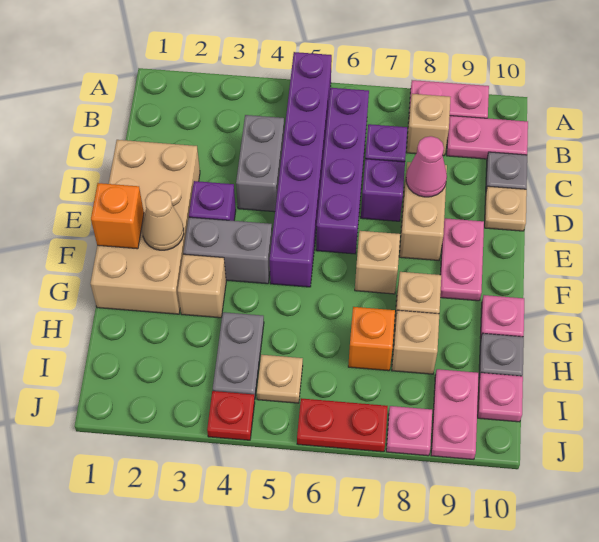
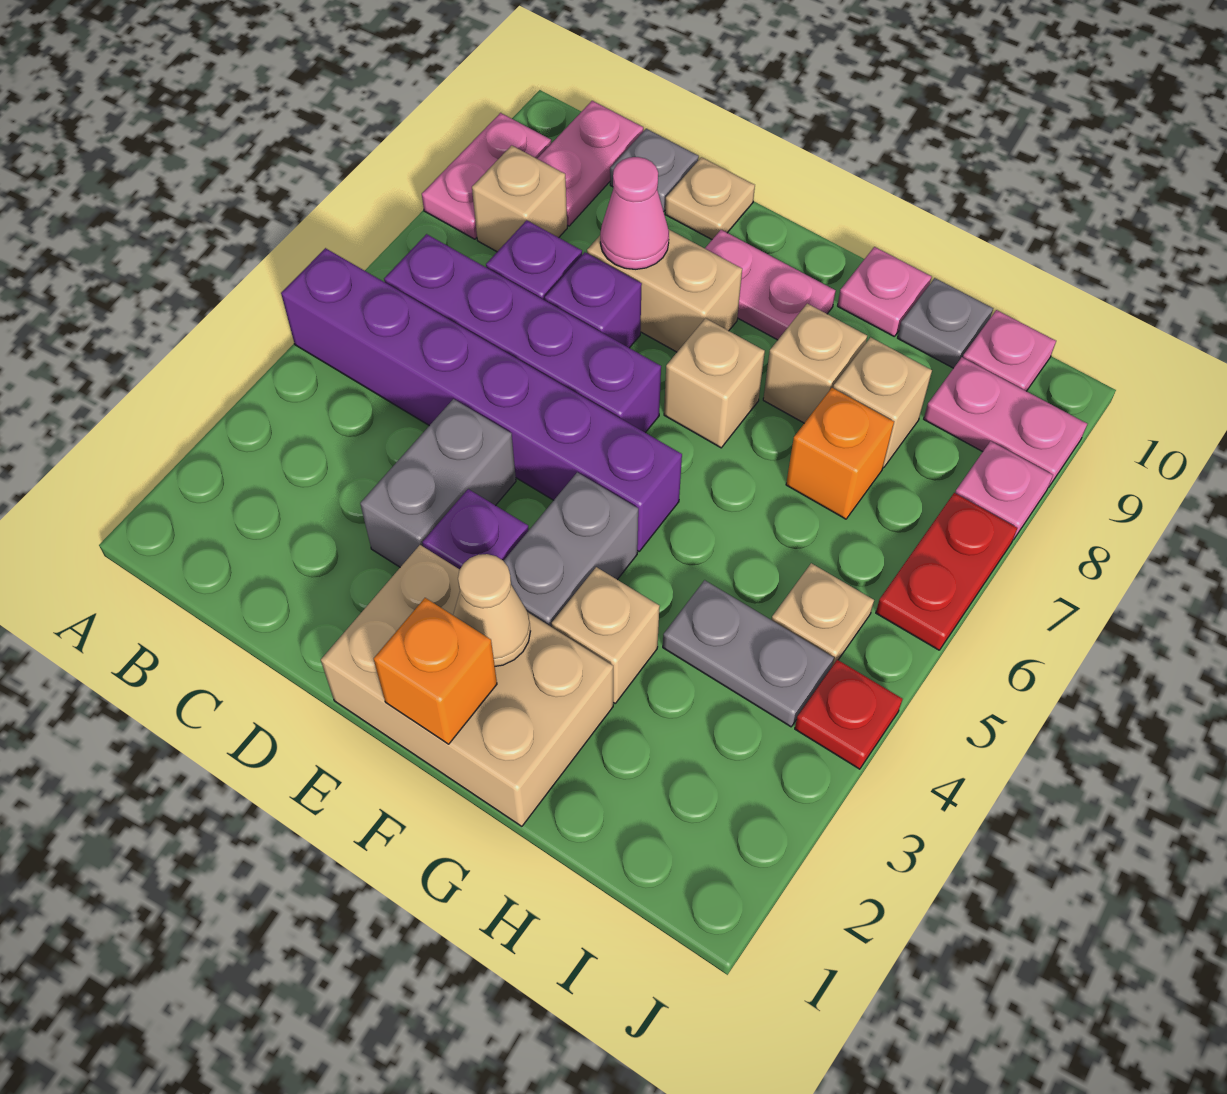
grey brick C4:D4 level 1 -> grey brick D3:D4 level 1
tan brick D1:G2 level 1 -> tan brick E1:G2 level 1

